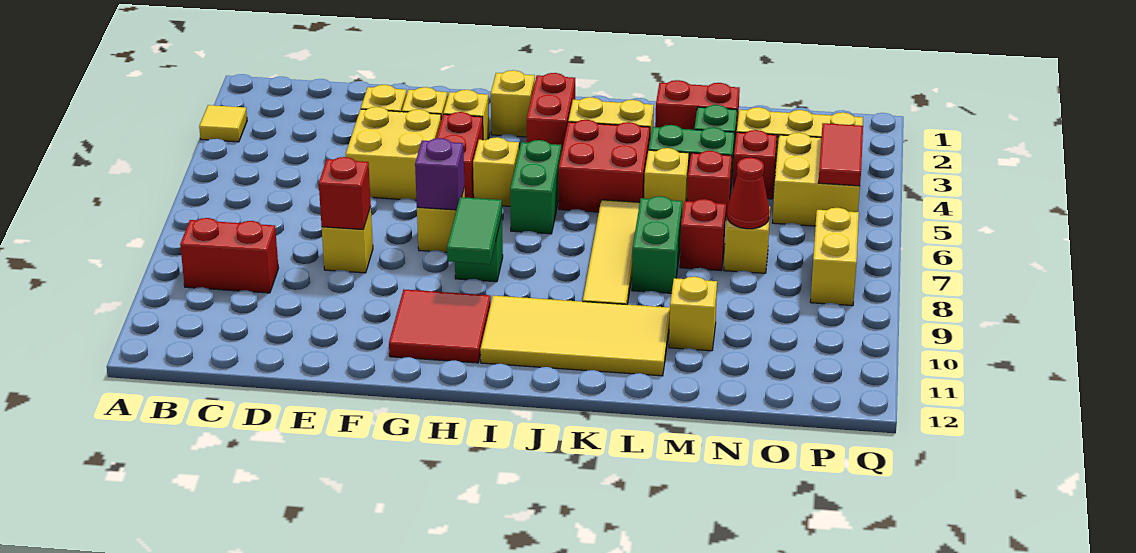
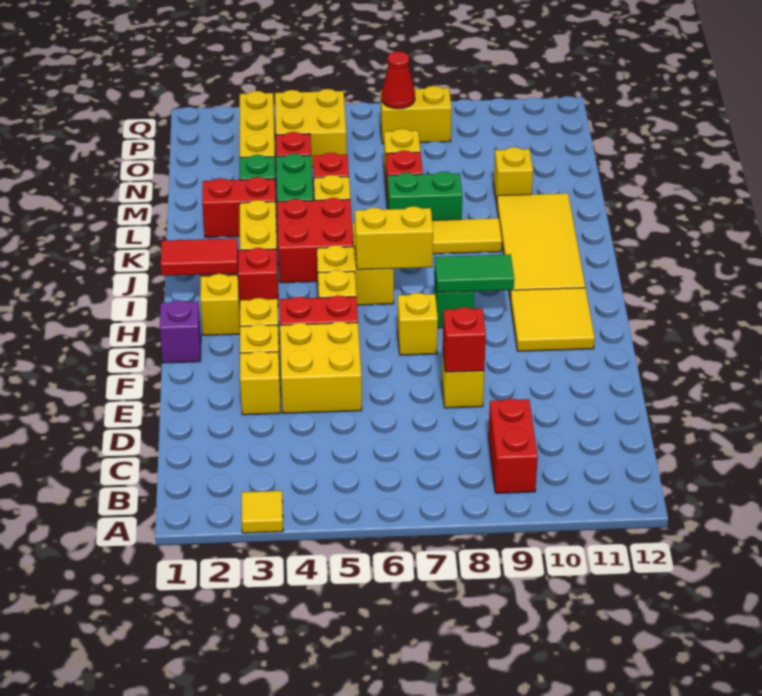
purple brick G7 level 2 -> purple brick G1 level 1
red tile G10:H11 level 1 -> yellow tile G10:H11 level 1
green brick I5:I6 level 1 -> yellow brick I5:I6 level 1
none -> yellow brick I6:I7 level 2
red brick L2:M2 level 1 -> red brick L2:L3 level 1
red cone N7 level 2 -> red cone P7 level 2
red tile P4:P5 level 2 -> red tile I1:I2 level 2

